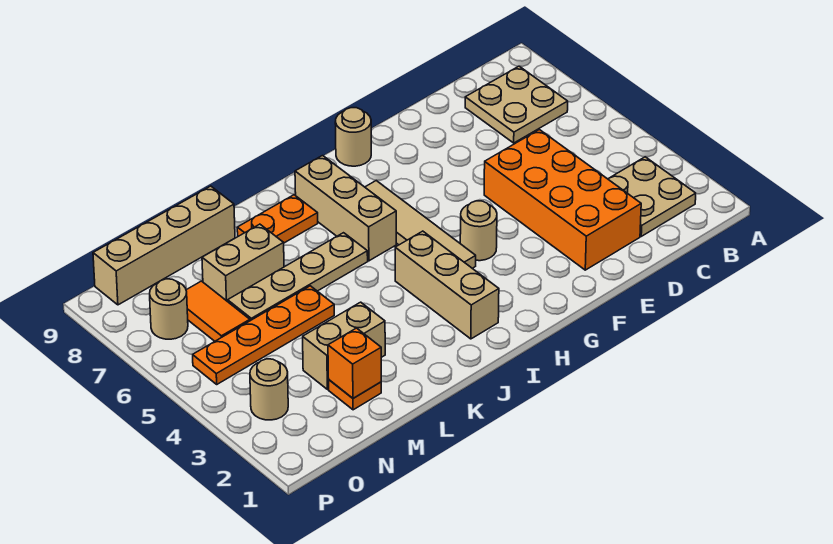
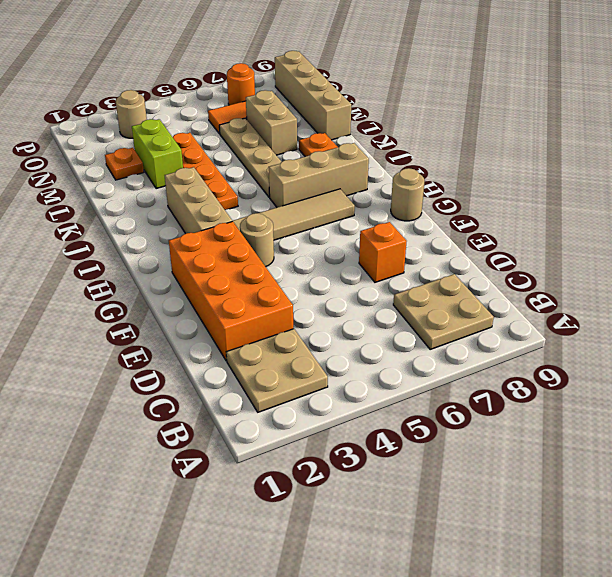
orange brick D2:E5 level 1 -> orange brick D2:G3 level 1
tan brick I2:I4 level 1 -> tan brick H3:J3 level 1
tan brick L3:M3 level 1 -> lime brick L3:M3 level 1
orange plate L5:O5 level 1 -> orange plate J4:M4 level 1
orange brick M2 level 2 -> orange brick E7 level 1
tan round brick O7 level 1 -> orange round brick O7 level 1

